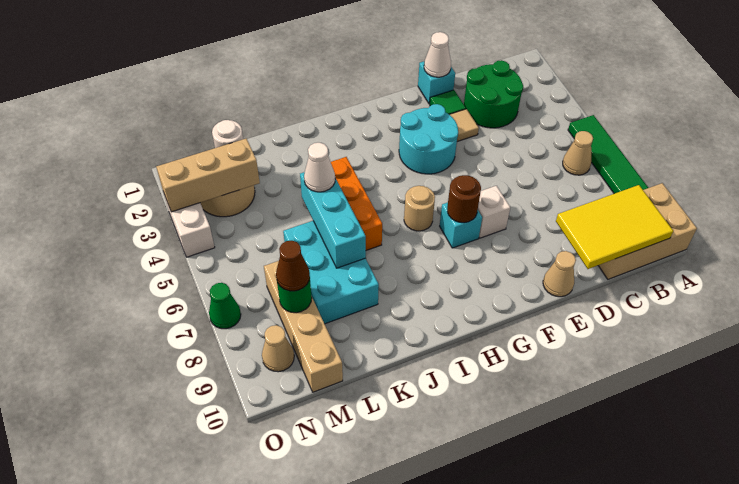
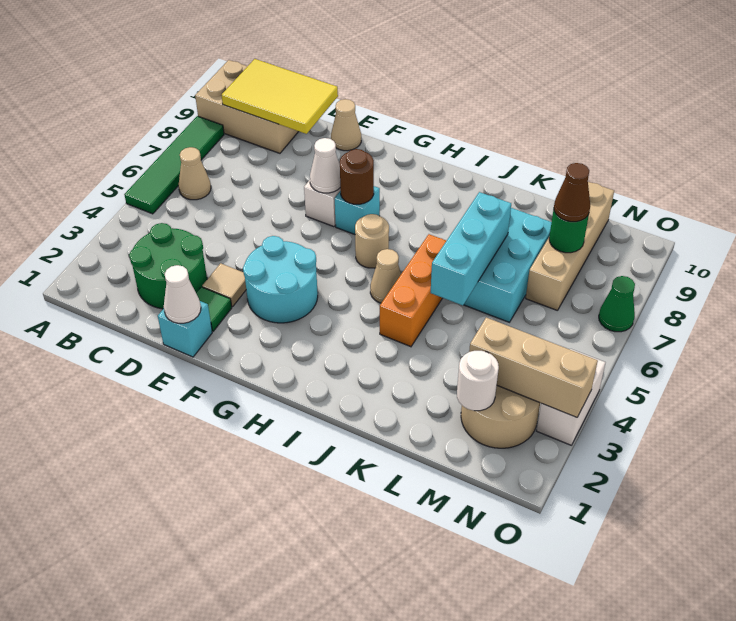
white cone K5 level 3 -> white cone F7 level 2
tan cone N9 level 1 -> tan cone I5 level 1

